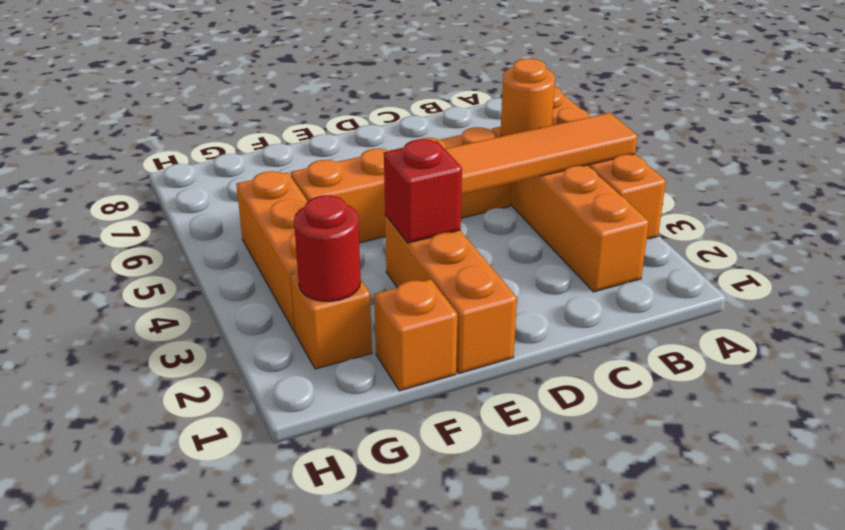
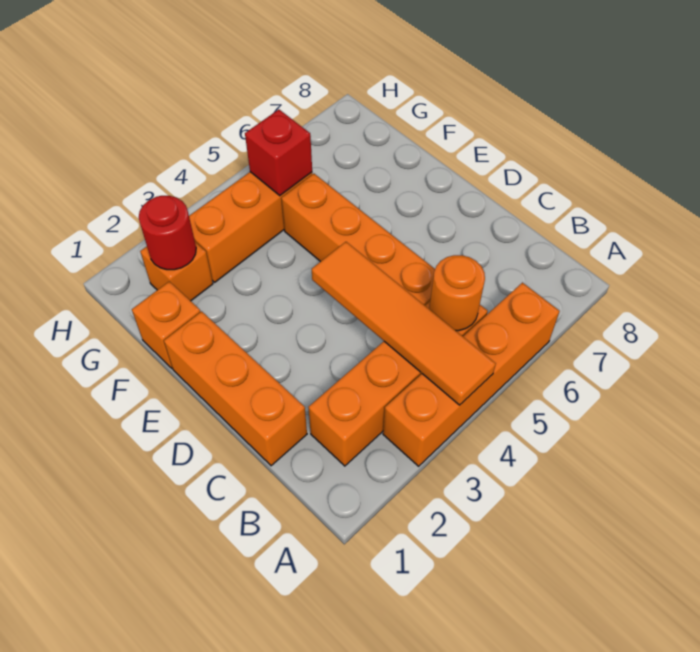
orange brick E1:E3 level 1 -> orange brick C1:E1 level 1
red brick E3 level 2 -> red brick G5 level 2

